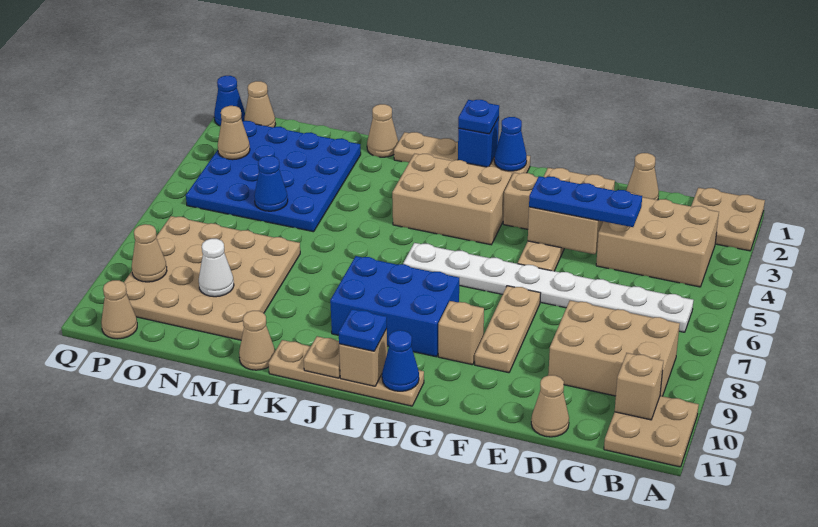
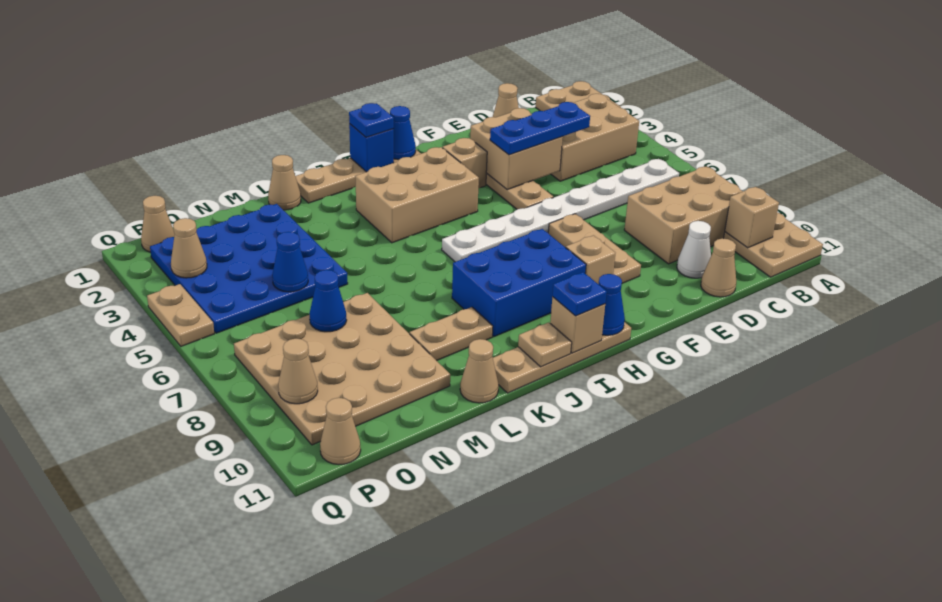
none -> tan plate K9:L9 level 1
white cone N9 level 2 -> white cone D10 level 1
blue cone Q1 level 1 -> blue cone N7 level 2
none -> tan plate Q4:Q5 level 1

